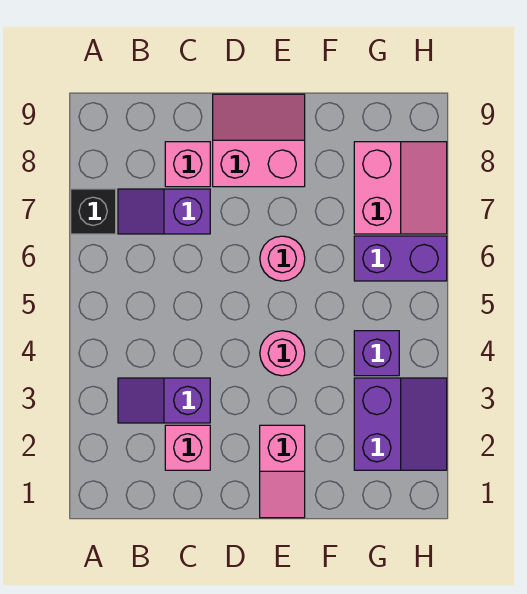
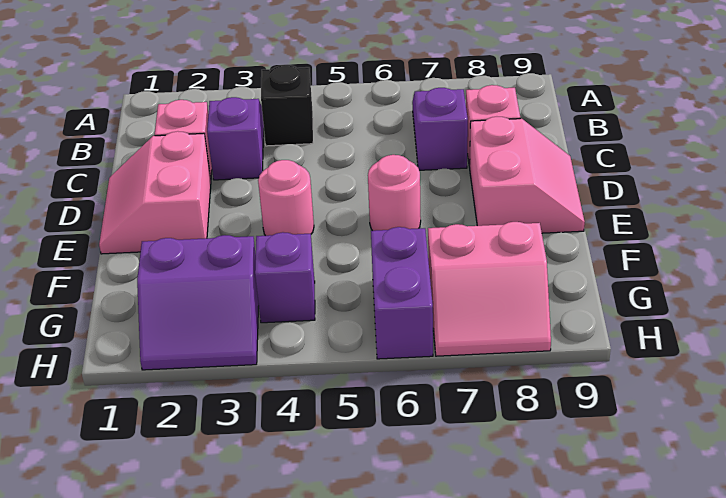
black brick A7 level 1 -> black brick B4 level 1
pink slope E1:E2 level 1 top 2 -> pink slope D1:E2 level 1 top 2

